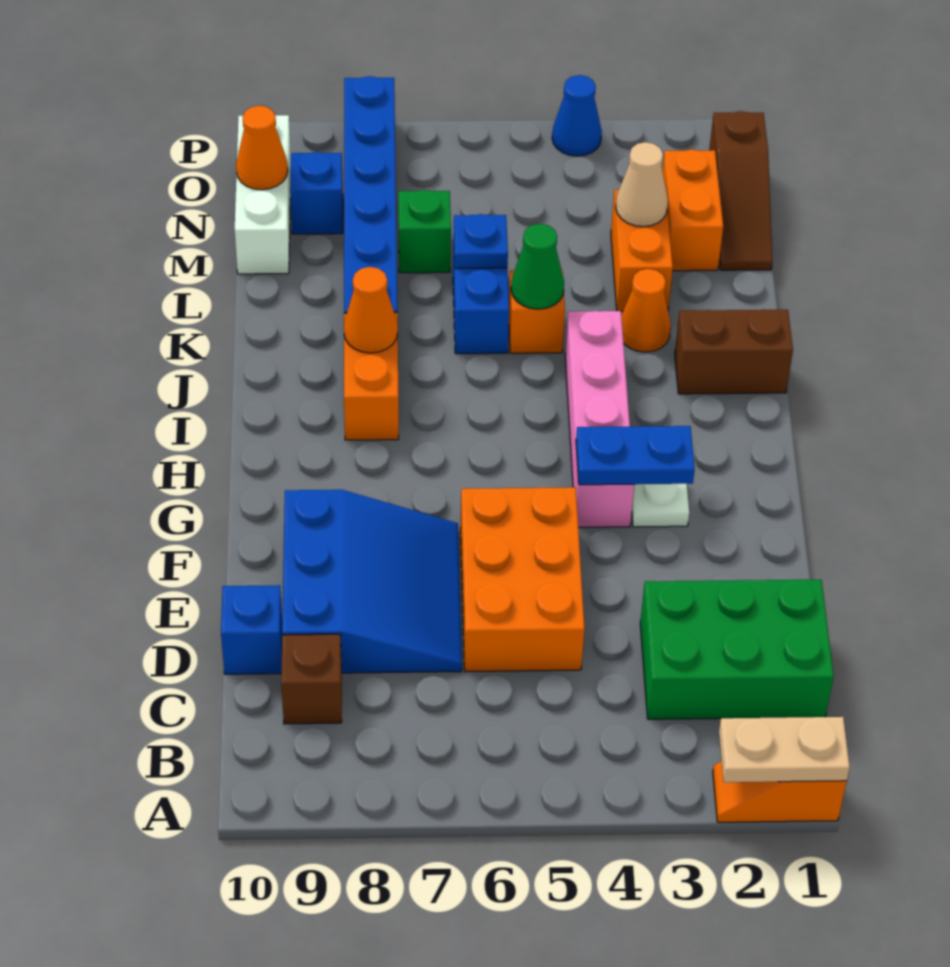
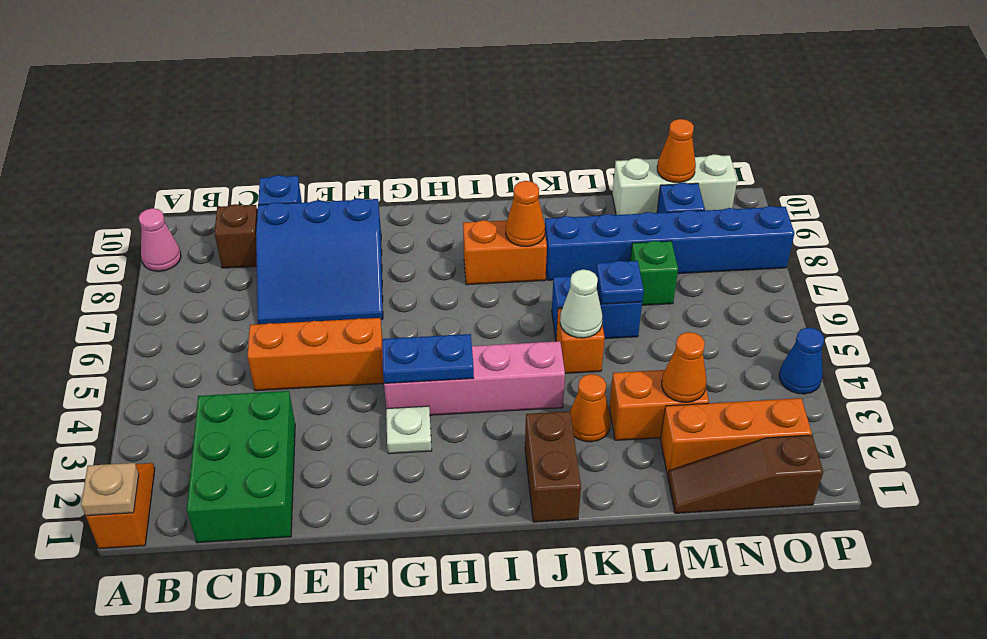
tan plate A1:A2 level 2 -> tan plate A1 level 2
none -> pink cone A9 level 1
orange brick D5:F6 level 1 -> orange brick D5:F5 level 1
blue plate G3:G4 level 2 -> blue plate G4:H4 level 2
green cone K5 level 2 -> white cone K5 level 2
orange brick M2:N2 level 1 -> orange brick M2:O2 level 1
tan cone M3 level 2 -> orange cone M3 level 2

